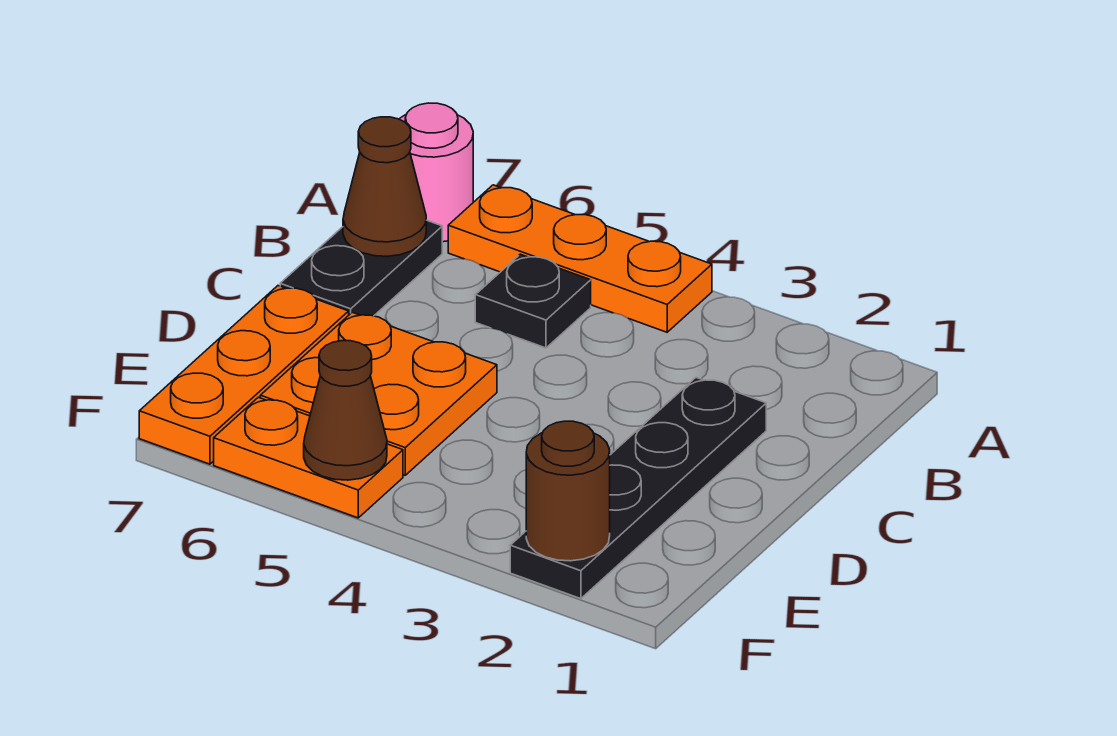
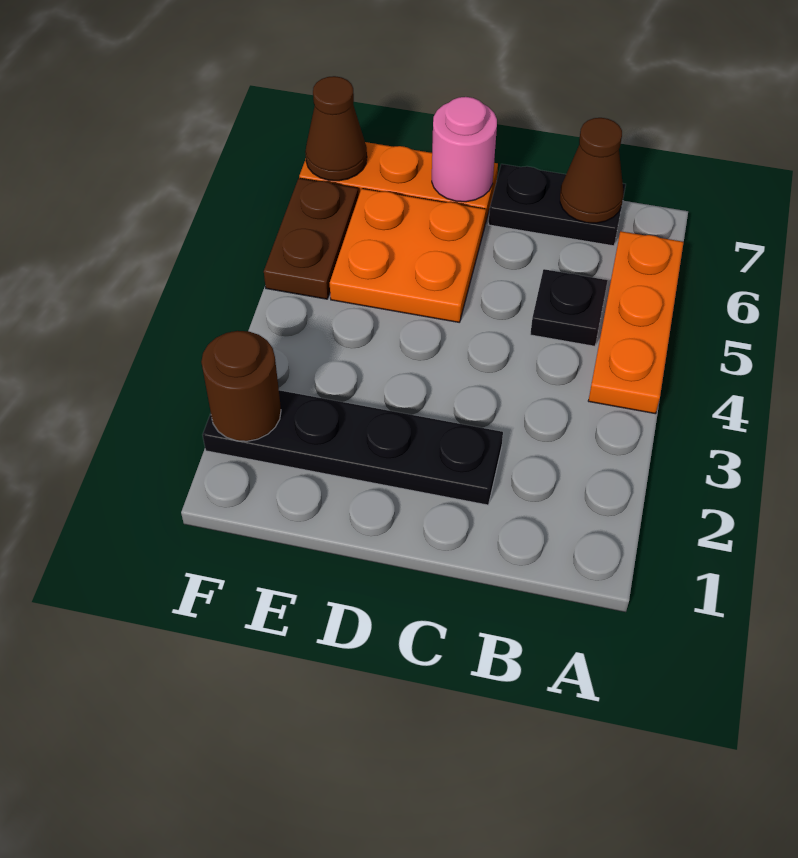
pink round brick A7 level 1 -> pink round brick D7 level 2
orange plate F5:F6 level 1 -> brown plate F5:F6 level 1
brown cone F5 level 2 -> brown cone F7 level 2

